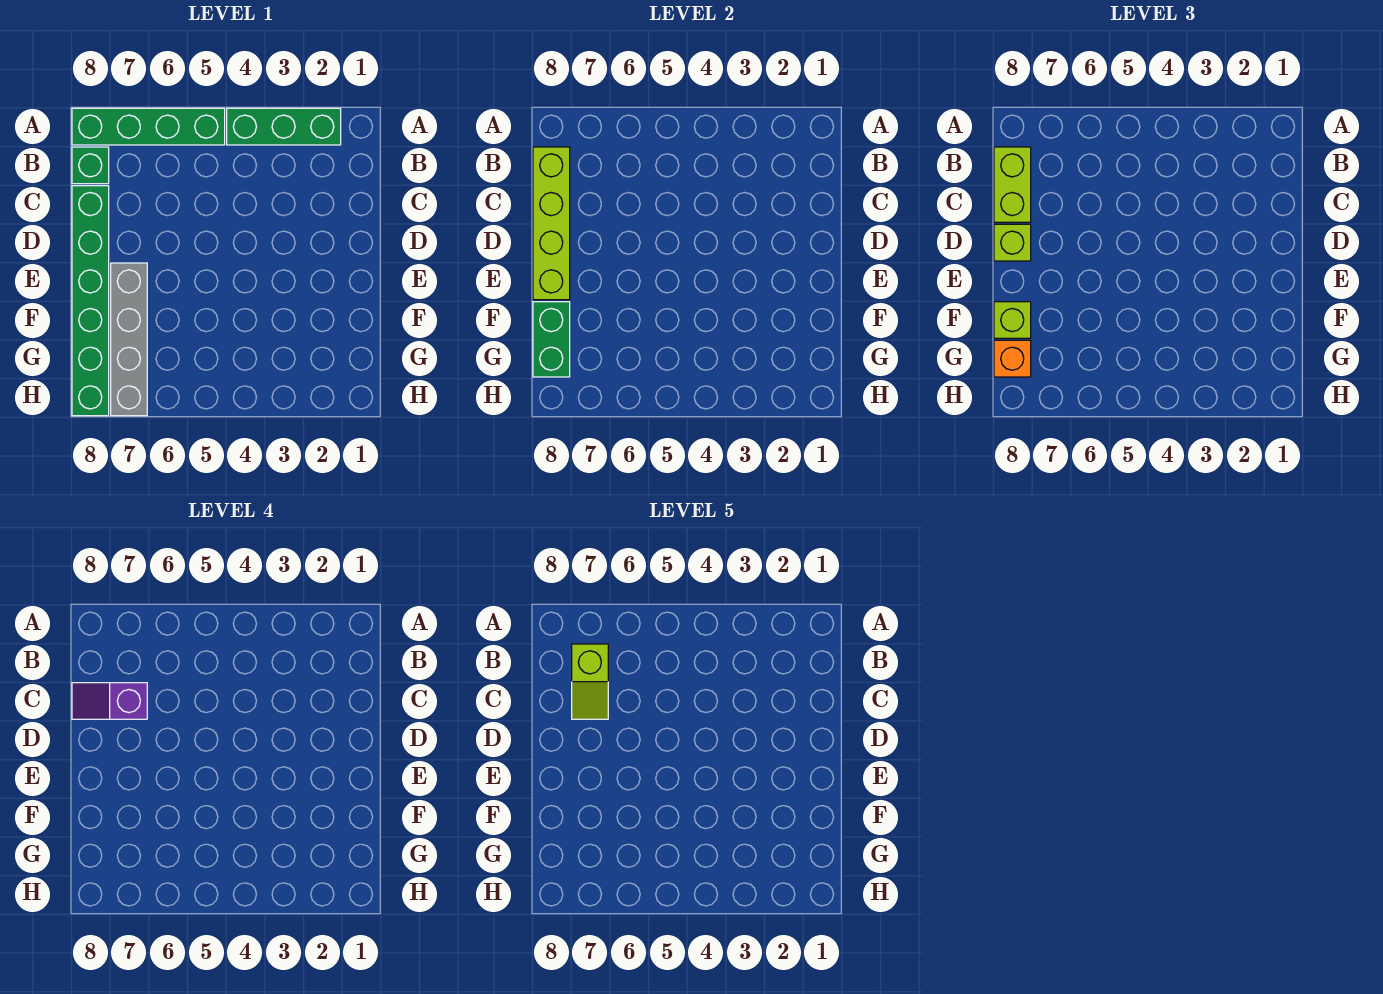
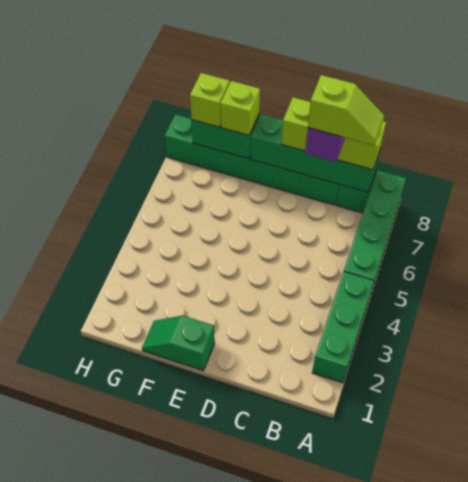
lime slope B7:C7 level 5 top B -> lime slope B7:C7 level 5 top C
lime brick B8:E8 level 2 -> green brick B8:E8 level 2
none -> green slope E1:F1 level 1 top E
grey brick E7:H7 level 1 -> none
orange brick G8 level 3 -> lime brick G8 level 3

